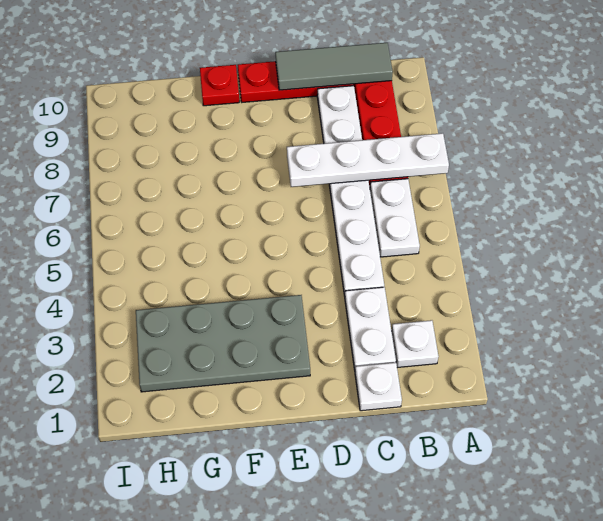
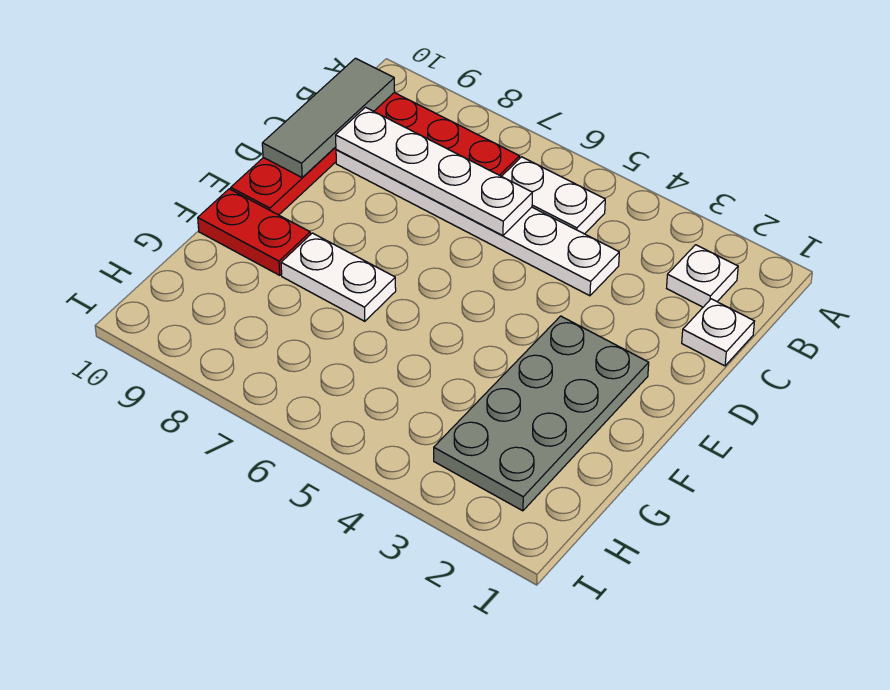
white plate A7:D7 level 2 -> white plate C6:C9 level 2
white plate C2:C3 level 1 -> white plate F7:F8 level 1
red plate F10 level 1 -> red plate F9:F10 level 1

